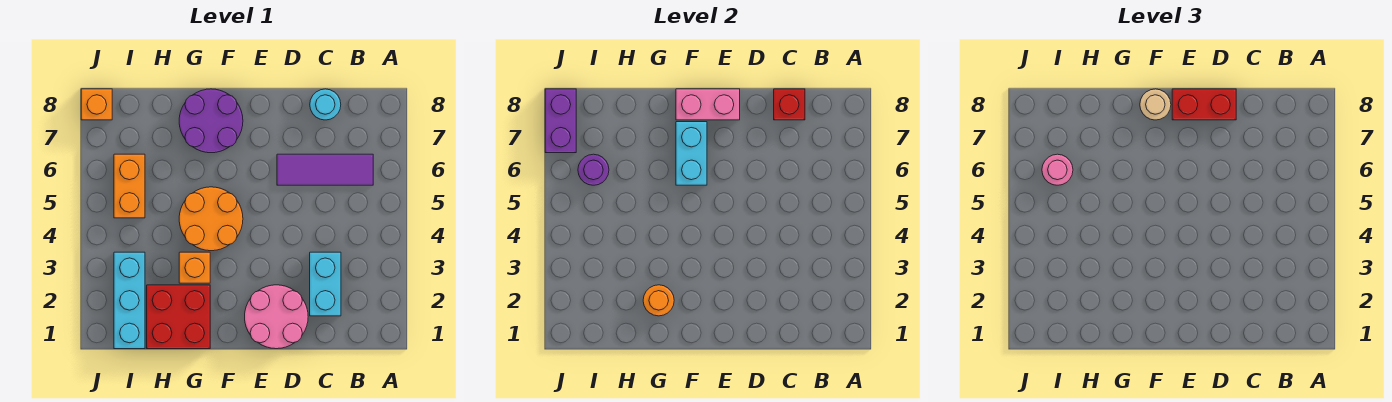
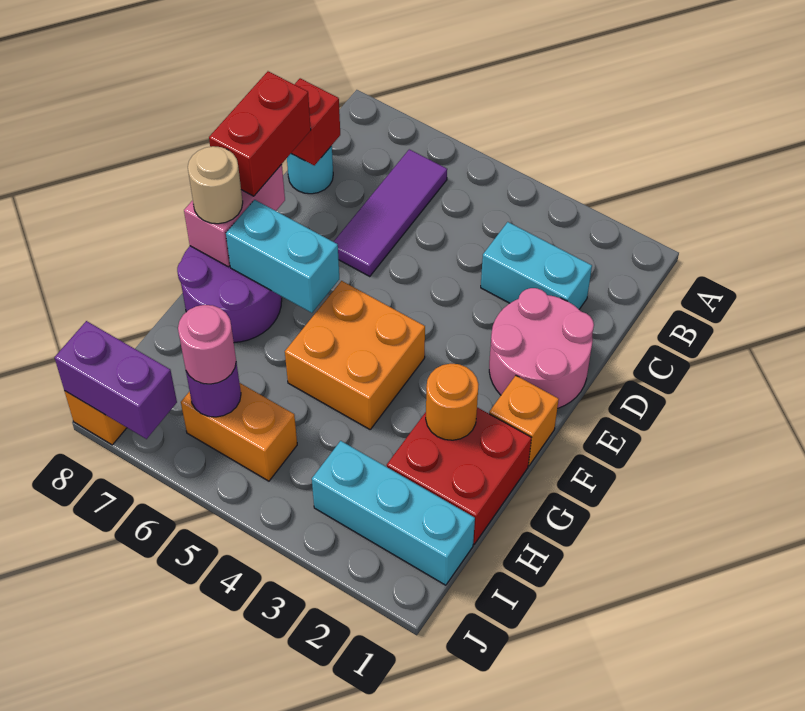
orange round brick F4:G5 level 1 -> orange brick F4:G5 level 1
orange brick G3 level 1 -> orange brick F1 level 1

